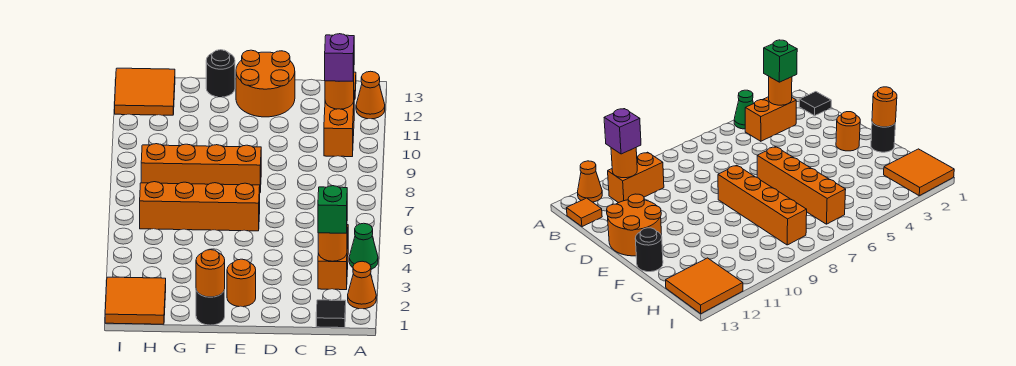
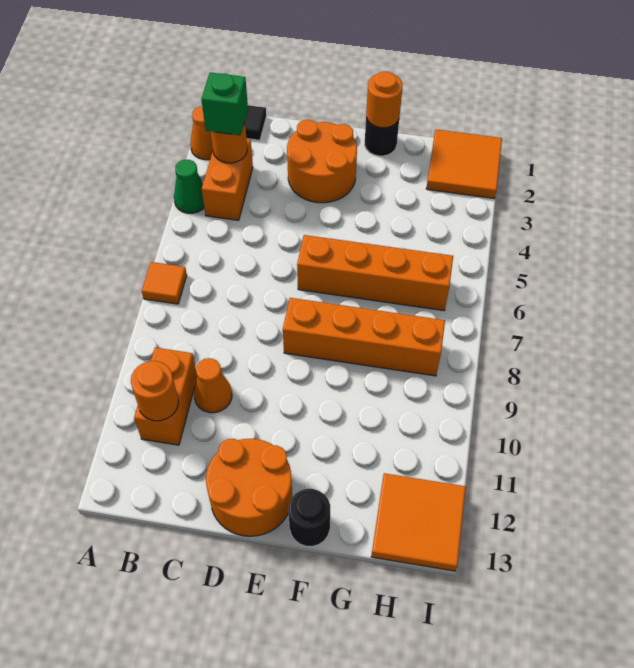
orange cone A12 level 1 -> orange cone C10 level 1
purple brick B11 level 3 -> none
orange tile B13 level 1 -> orange tile A7 level 1
orange round brick E2 level 1 -> orange round brick D2:E3 level 1

